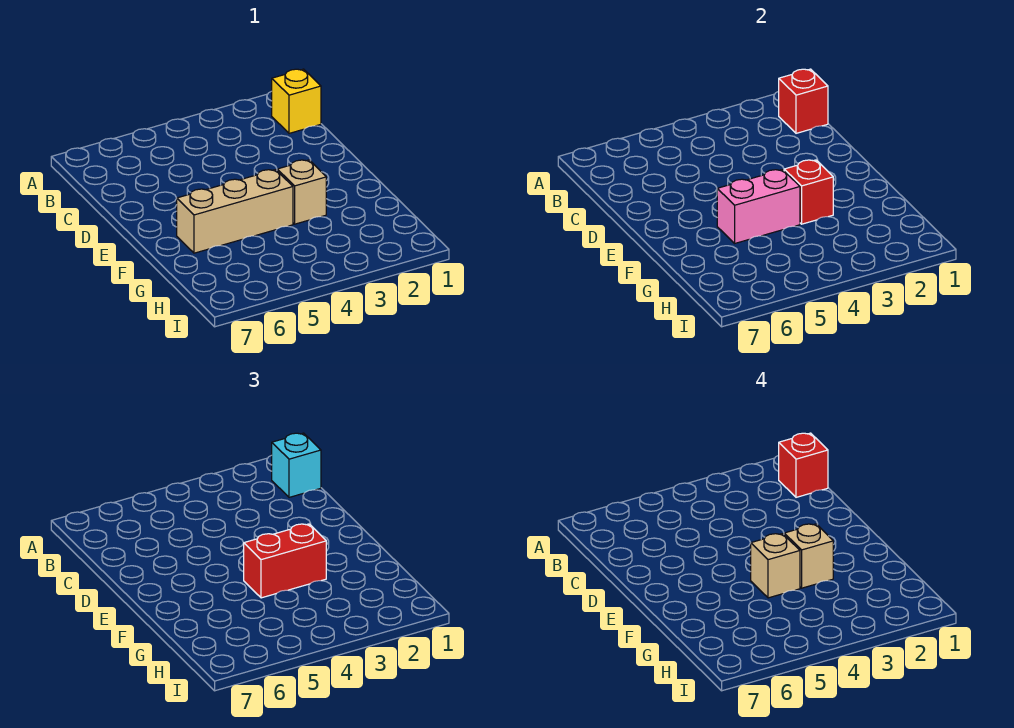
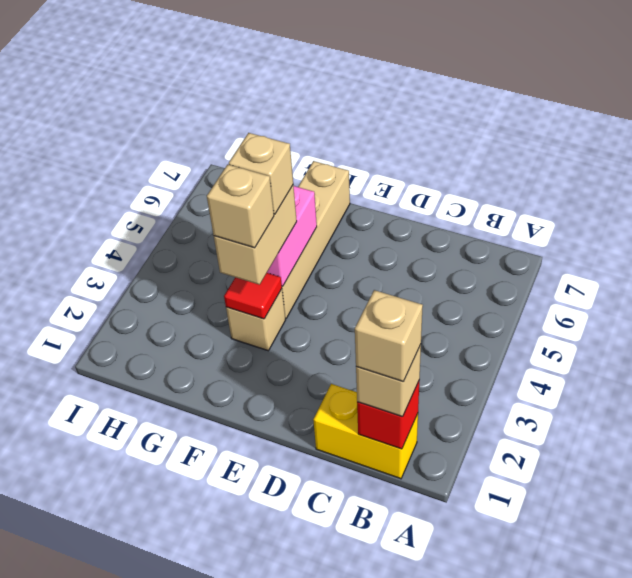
yellow brick B1 level 1 -> yellow brick B1:C1 level 1
cyan brick B1 level 3 -> tan brick B1 level 3
red brick B1 level 4 -> tan brick B1 level 4
red brick F3 level 2 -> red tile F3 level 2
red brick F3:F4 level 3 -> tan brick F3:F4 level 3
tan brick F4:F6 level 1 -> tan brick F4:F7 level 1

